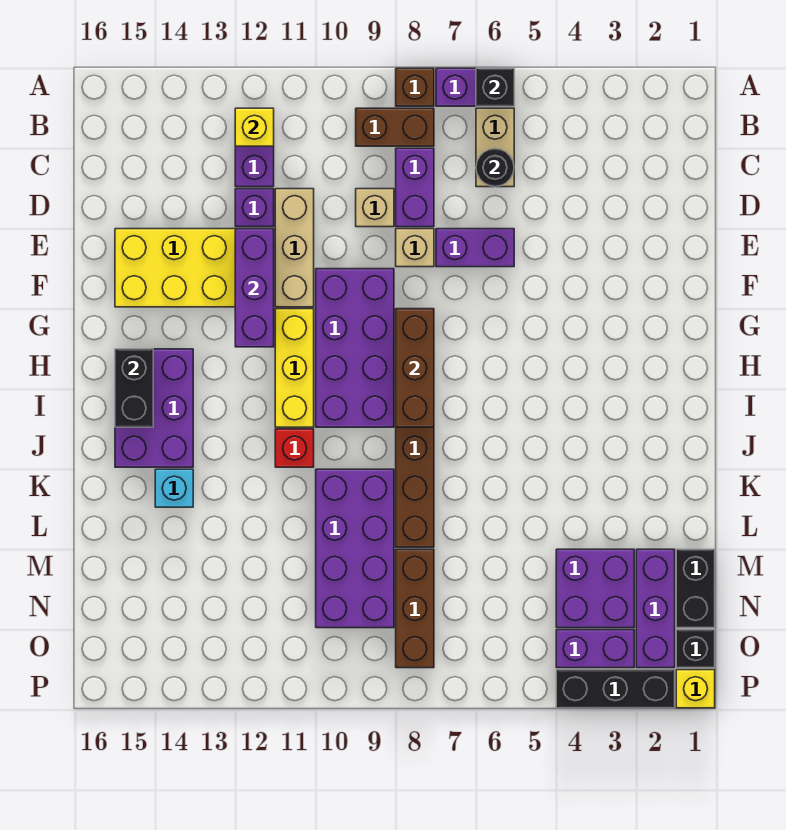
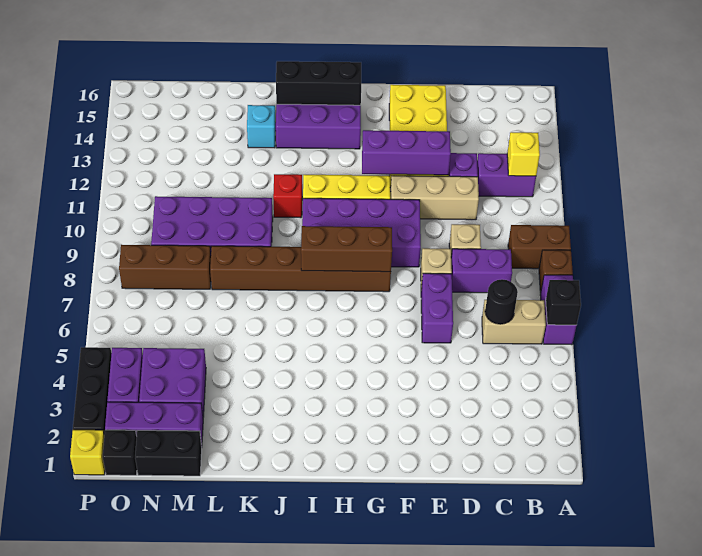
brown brick B8:B9 level 1 -> brown brick A9:B9 level 1
black brick H15:I15 level 2 -> black brick H15:J15 level 2

